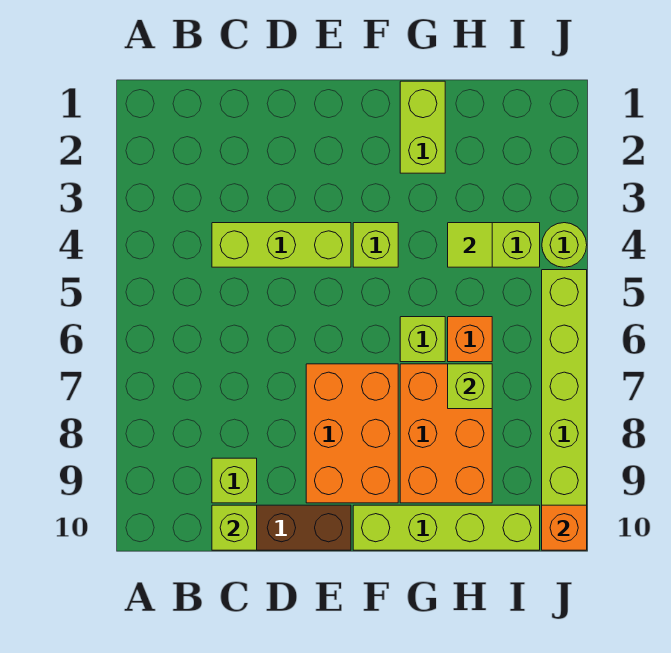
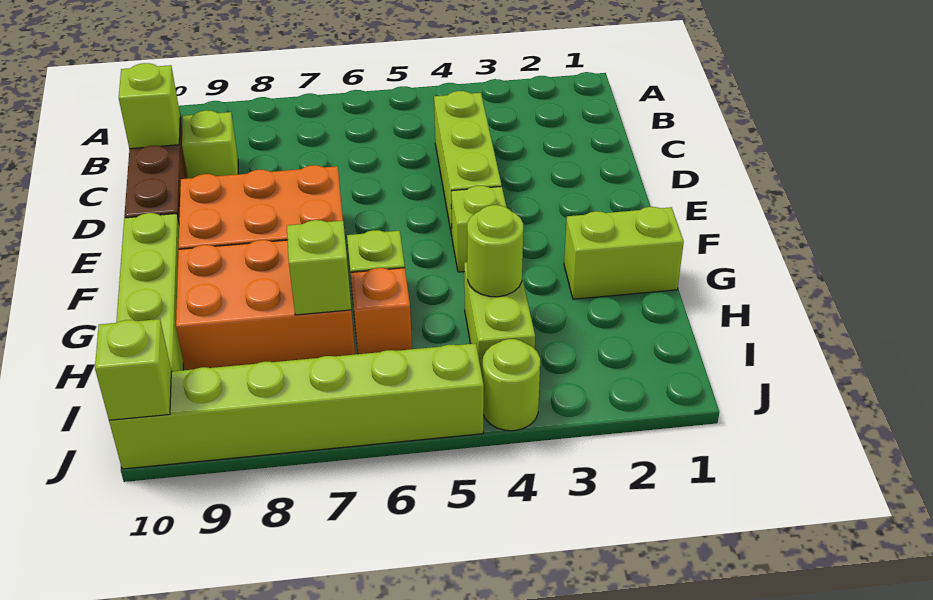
lime tile H4 level 2 -> lime round brick H4 level 2
orange brick J10 level 2 -> lime brick J10 level 2

